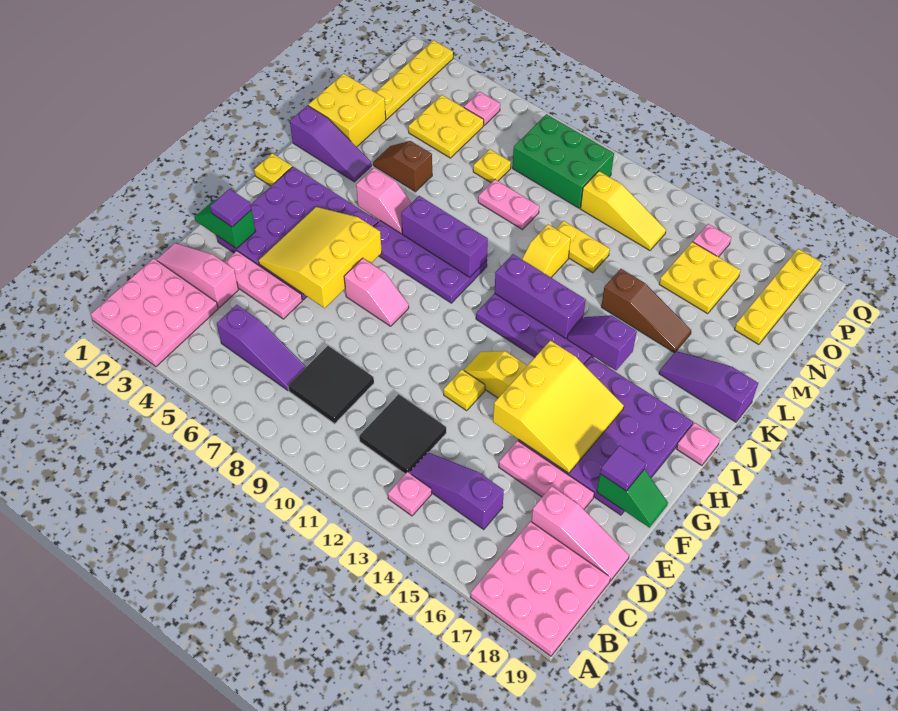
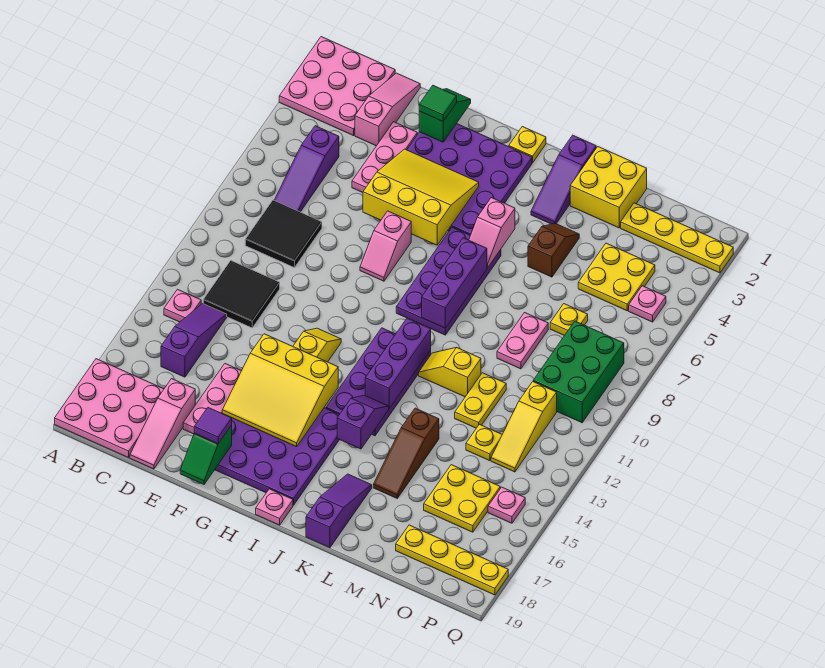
purple tile F2 level 3 -> green tile F2 level 3
yellow plate F12 level 1 -> yellow plate N13 level 1

